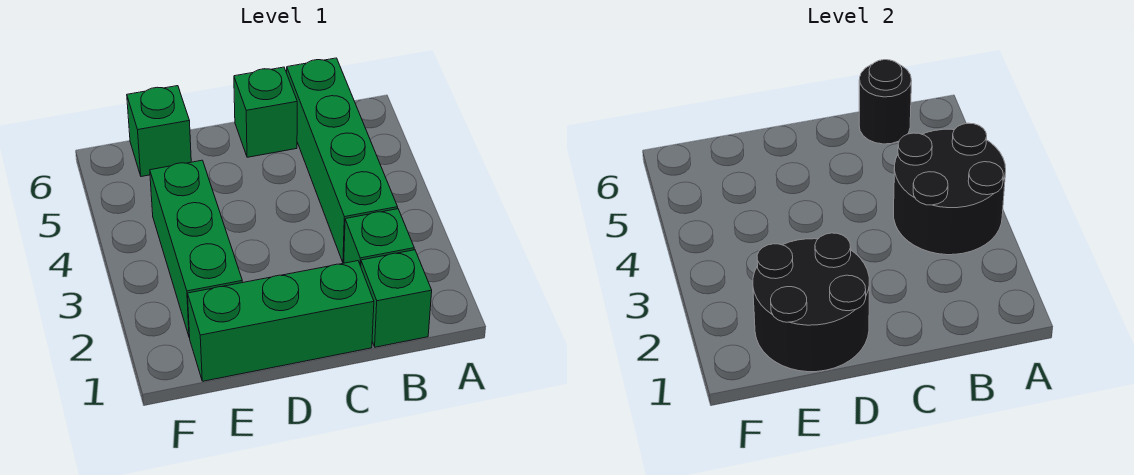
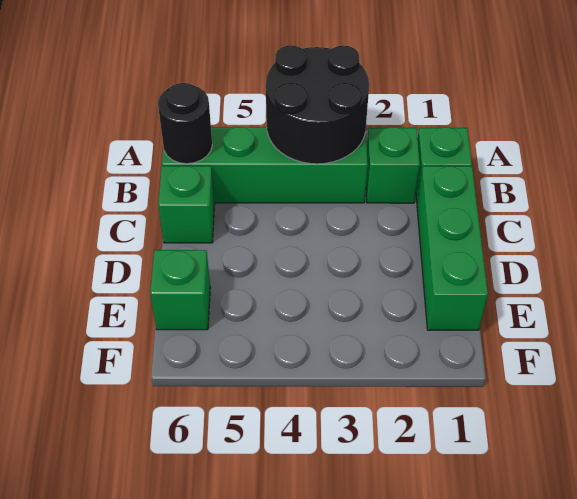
black round brick D1:E2 level 2 -> none
green brick E2:E4 level 1 -> none

